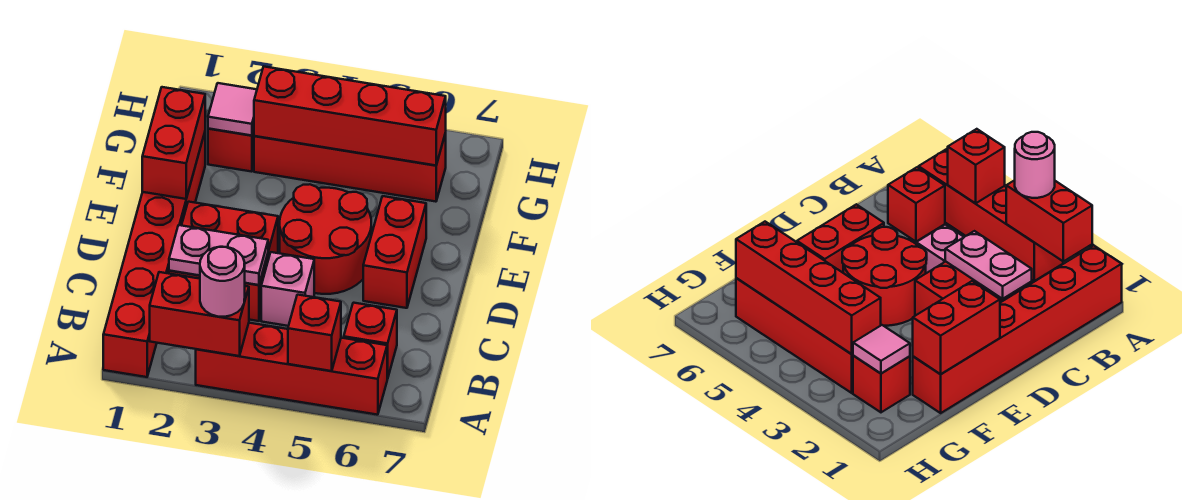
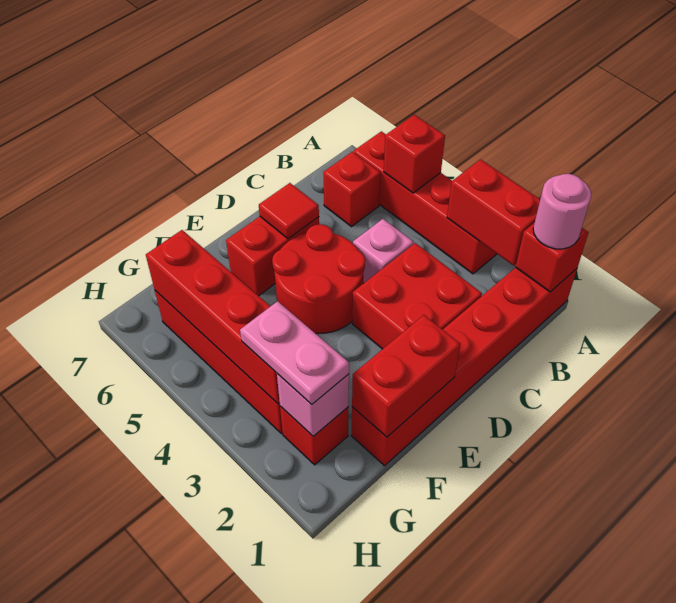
none -> red brick A1 level 2
pink round brick A3 level 3 -> pink round brick A1 level 3
pink plate C2:C3 level 2 -> pink plate G2:G3 level 3
none -> red tile D6 level 2
pink tile G2 level 2 -> pink brick G2 level 2

